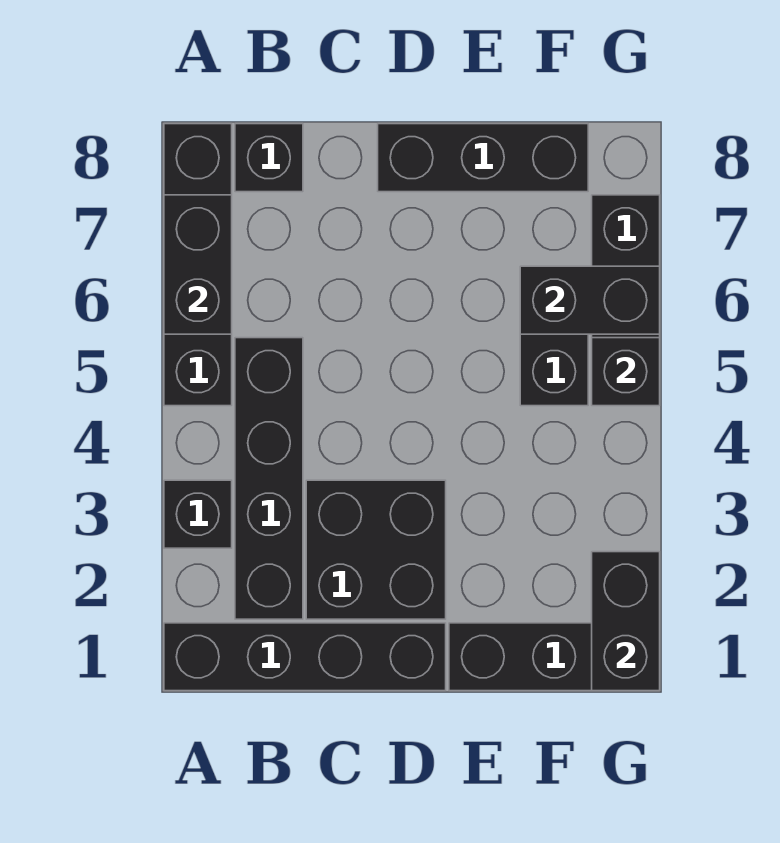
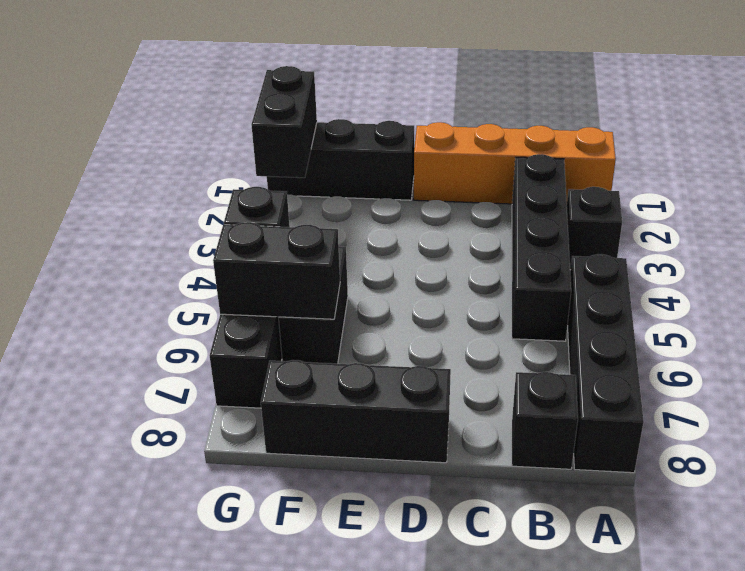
black brick A1:D1 level 1 -> orange brick A1:D1 level 1
black brick A6:A7 level 2 -> none
black brick C2:D3 level 1 -> none

